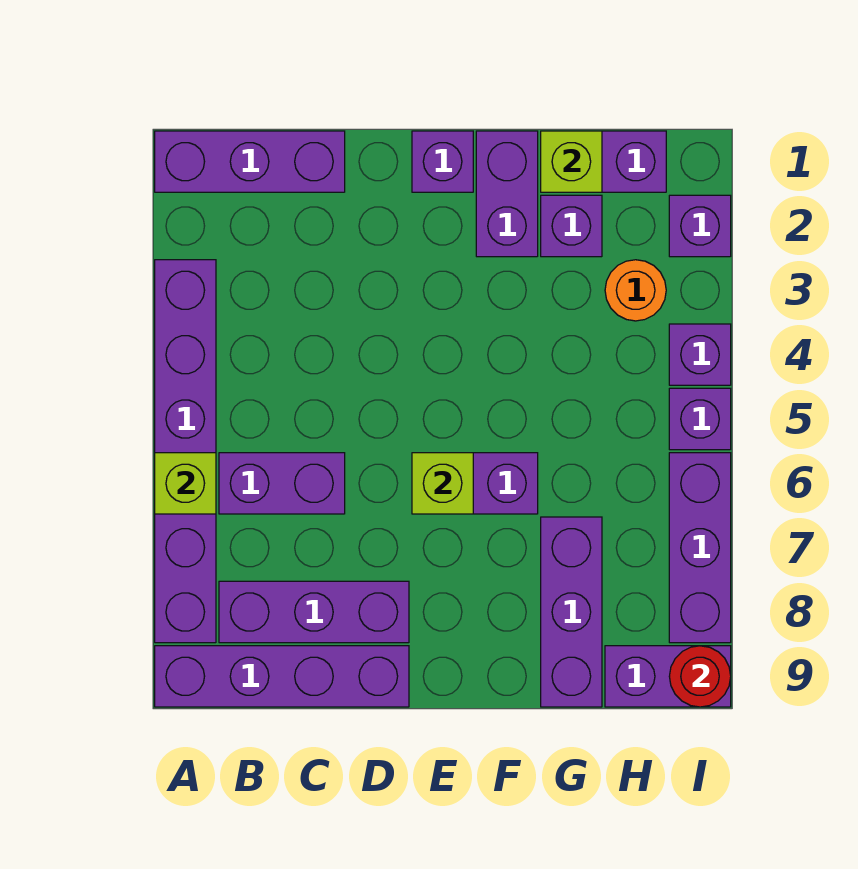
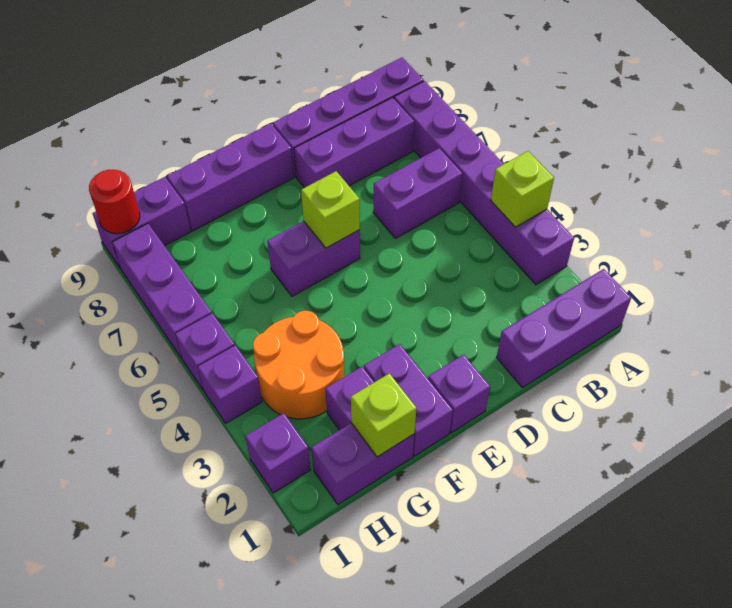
lime brick A6 level 2 -> lime brick A4 level 2
purple brick G7:G9 level 1 -> purple brick E9:G9 level 1
orange round brick H3 level 1 -> orange round brick G3:H4 level 1

